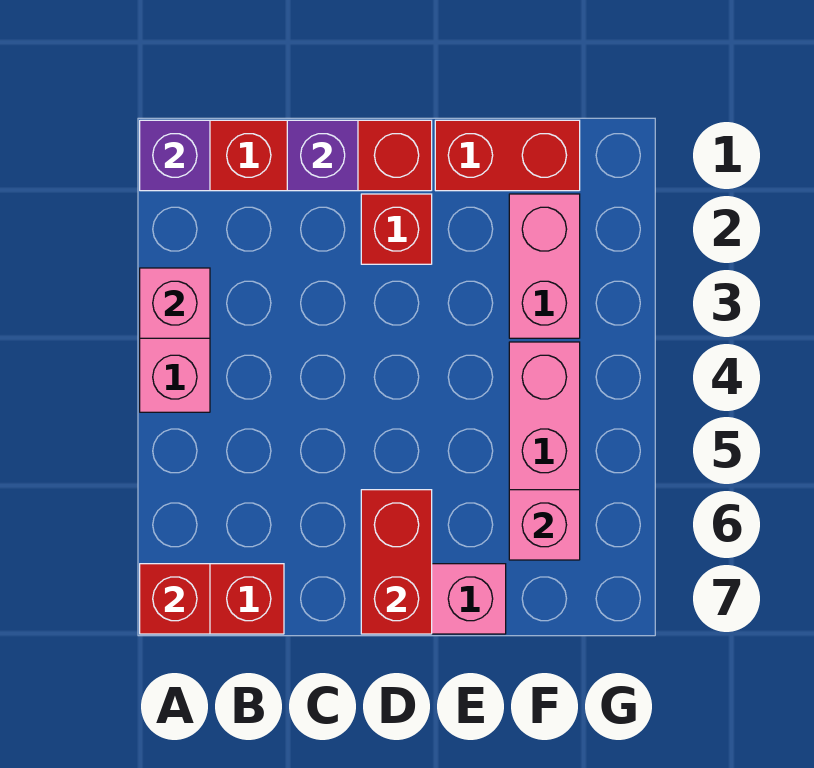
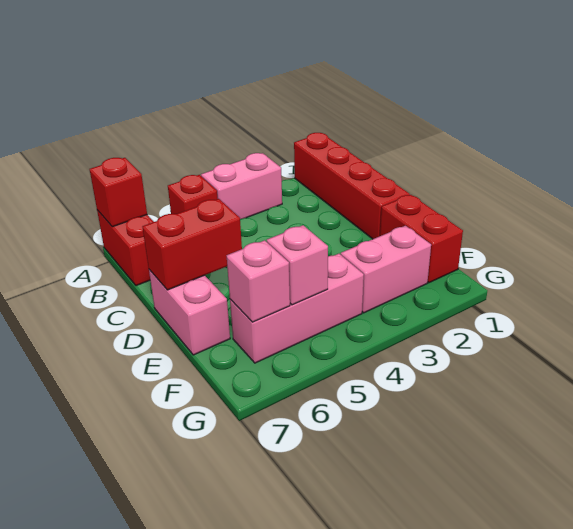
purple brick A1 level 2 -> none
pink brick A3 level 2 -> pink brick F5 level 2
purple brick C1 level 2 -> none
red brick D2 level 1 -> red brick A5 level 1

